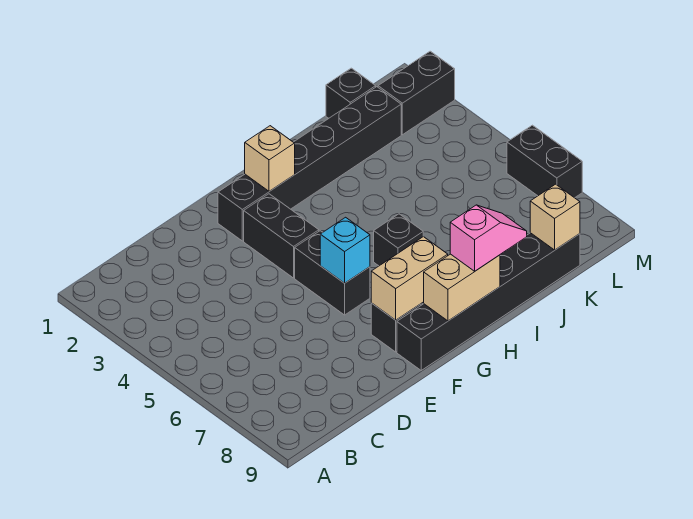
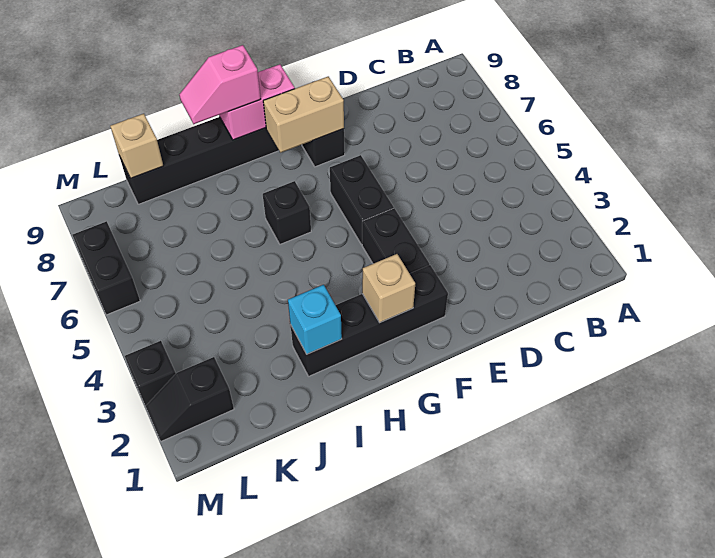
black brick F2:K2 level 1 -> black brick F2:I2 level 1
cyan brick F6 level 2 -> cyan brick I2 level 2
tan brick G9:H9 level 2 -> pink brick G9:H9 level 2
black brick K1 level 1 -> black brick M3 level 1
black brick L2:M2 level 1 -> black slope L2:M2 level 1 top L

